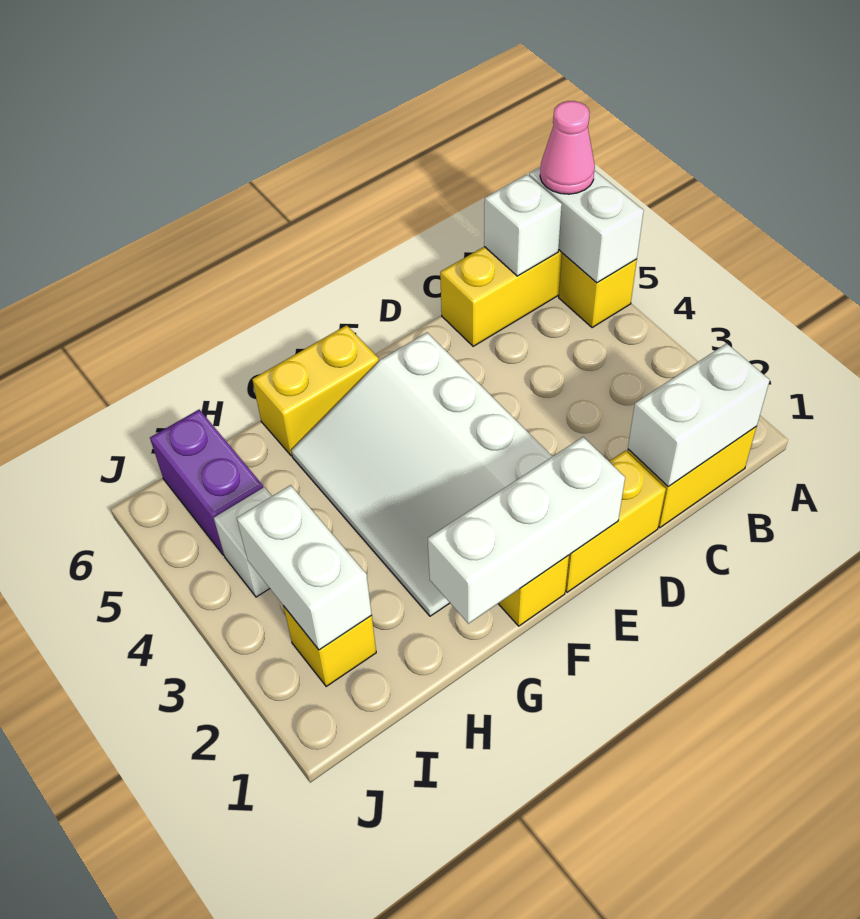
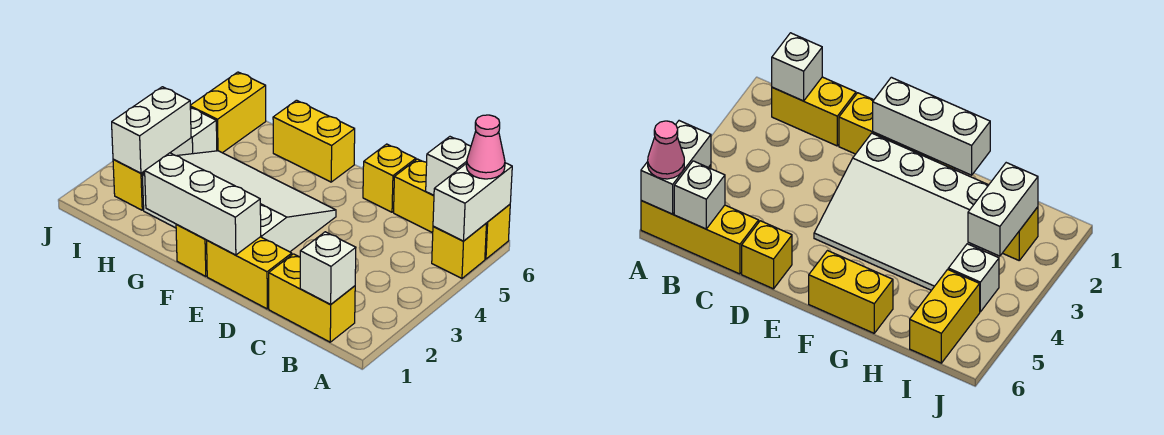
white brick B1:C1 level 2 -> white brick B1 level 2
none -> yellow brick D6 level 1
white slope E2:G5 level 1 top E -> white slope E2:H4 level 1 top 2
purple brick I5:I6 level 1 -> yellow brick I5:I6 level 1

